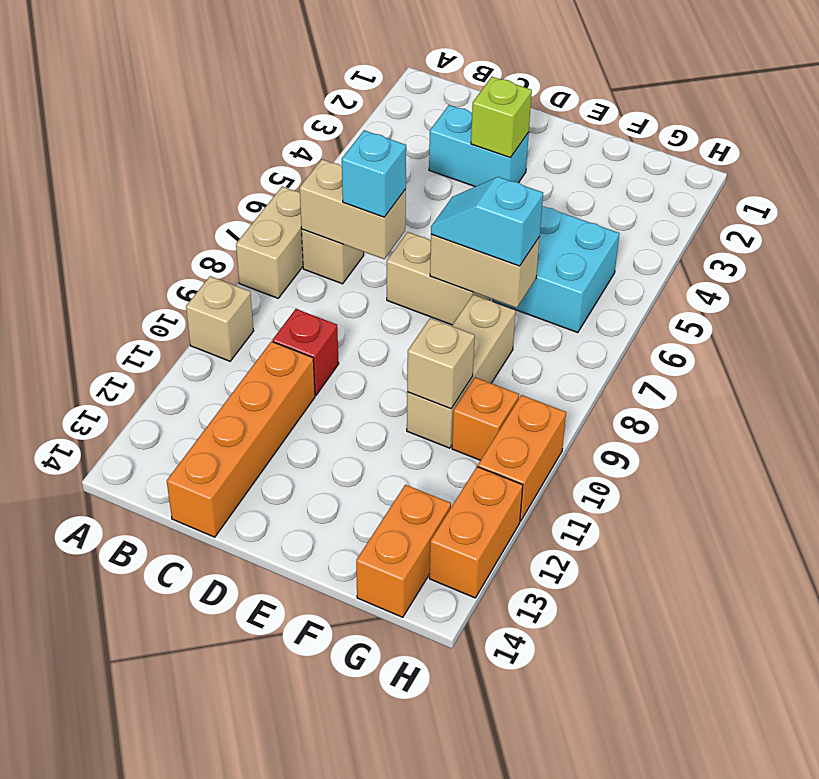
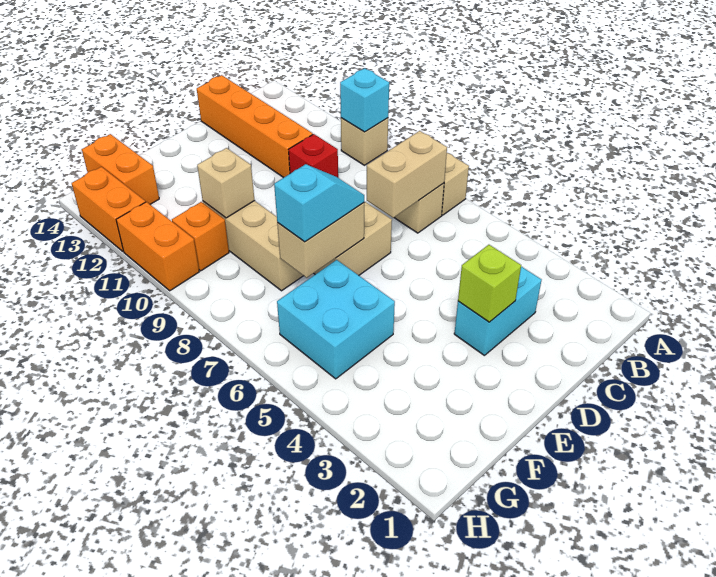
cyan brick C7 level 3 -> cyan brick A10 level 2

